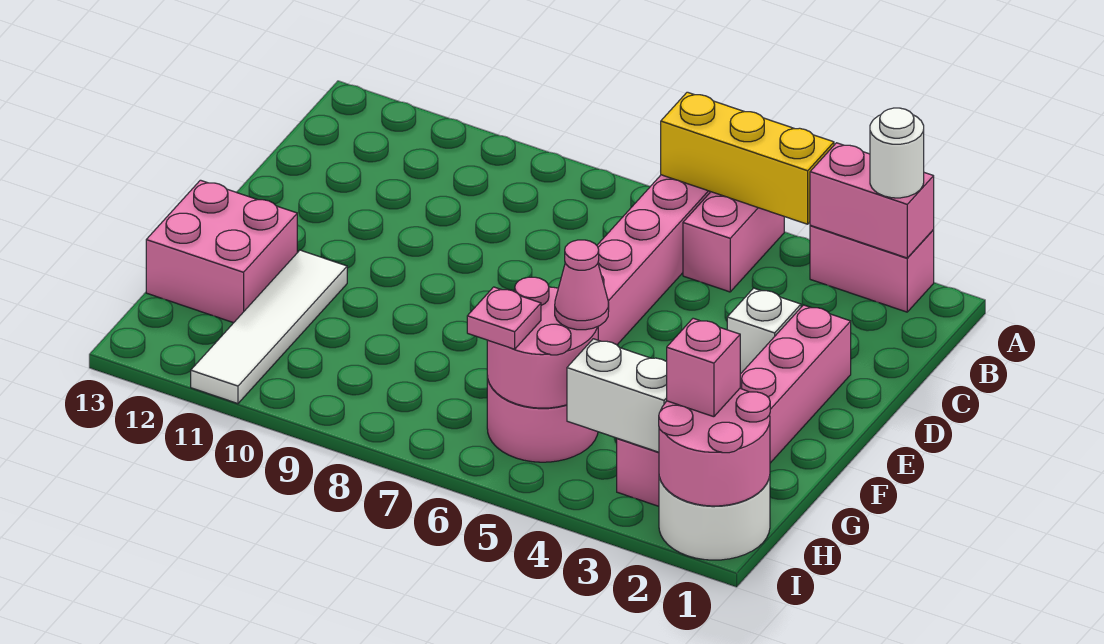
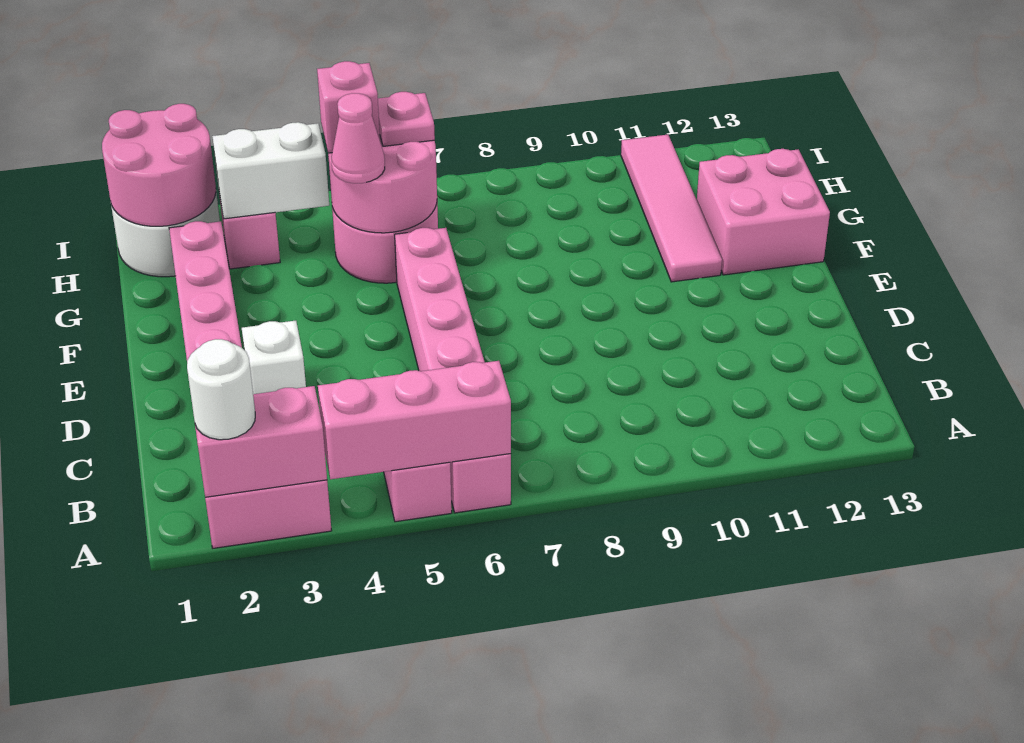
yellow brick A4:A6 level 2 -> pink brick A4:A6 level 2
white tile F11:I11 level 1 -> pink tile F11:I11 level 1
pink brick H2 level 3 -> pink brick H5 level 3

